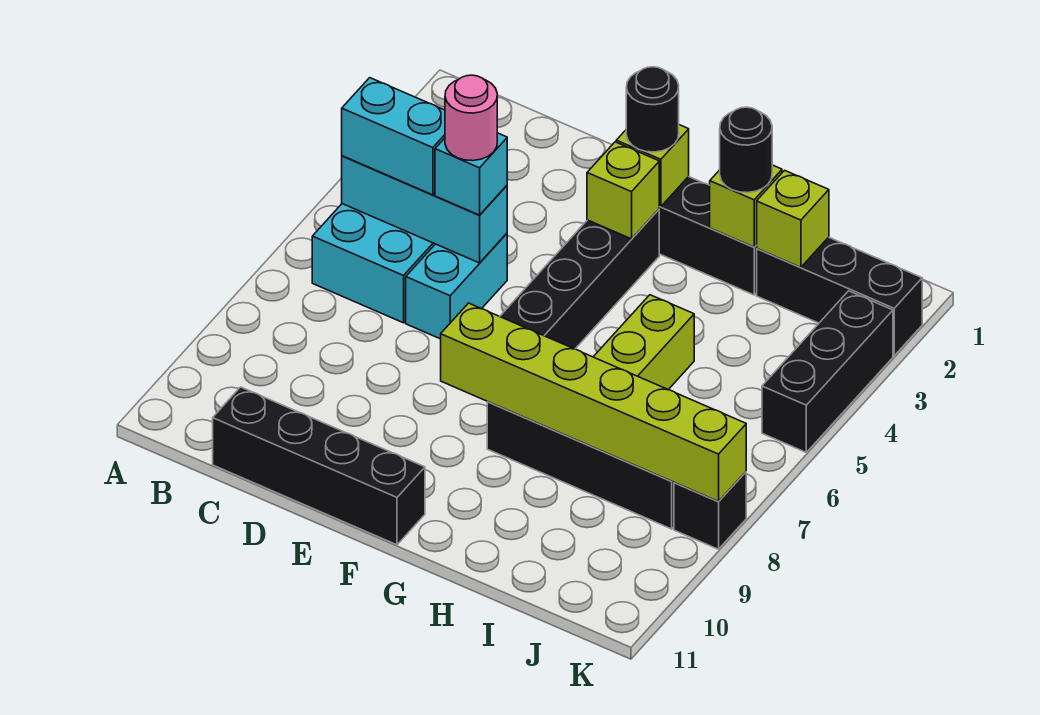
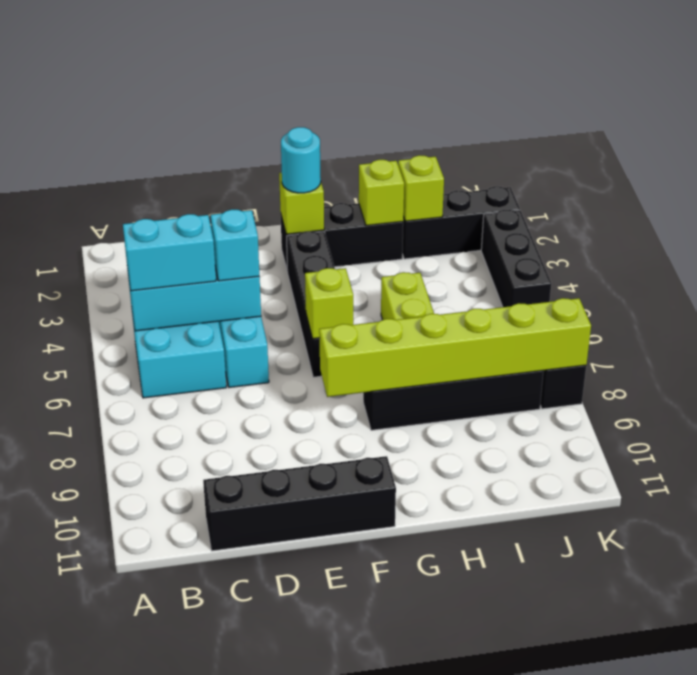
pink round brick D5 level 4 -> none
black round brick F2 level 3 -> cyan round brick F2 level 3
lime brick F3 level 2 -> lime brick F6 level 2
black round brick H2 level 3 -> none

